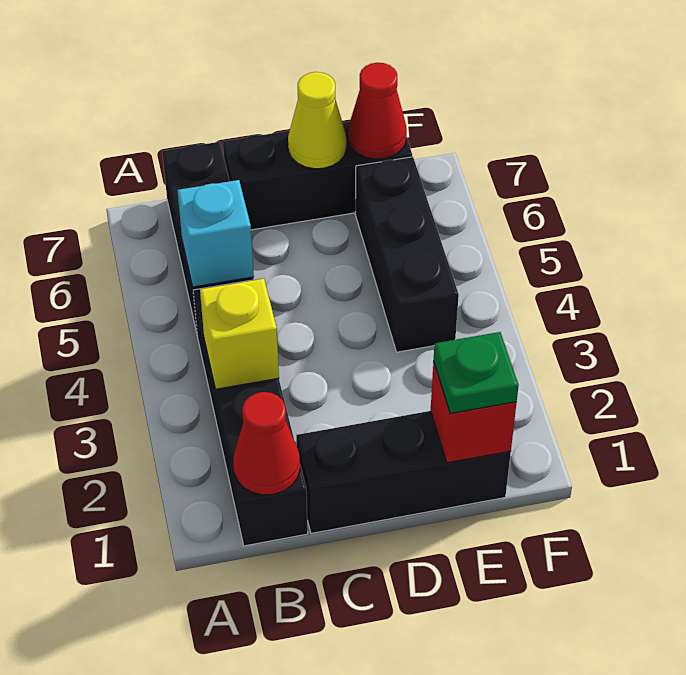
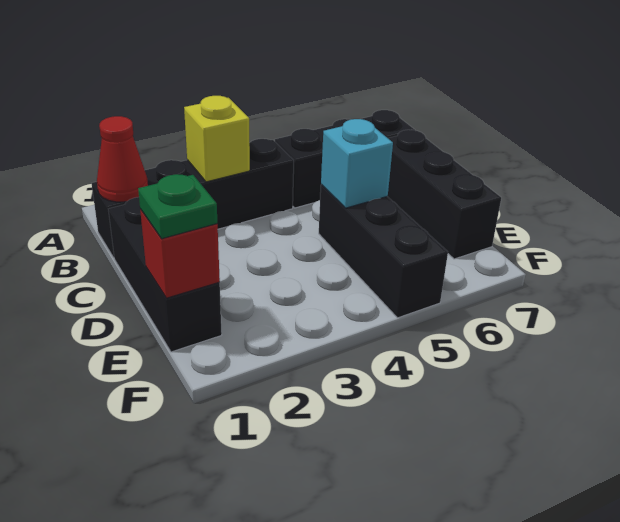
cyan brick B5 level 2 -> cyan brick D5 level 2
yellow cone D7 level 2 -> none
black brick E4:E6 level 1 -> black brick D5:F5 level 1
red cone E7 level 2 -> none

